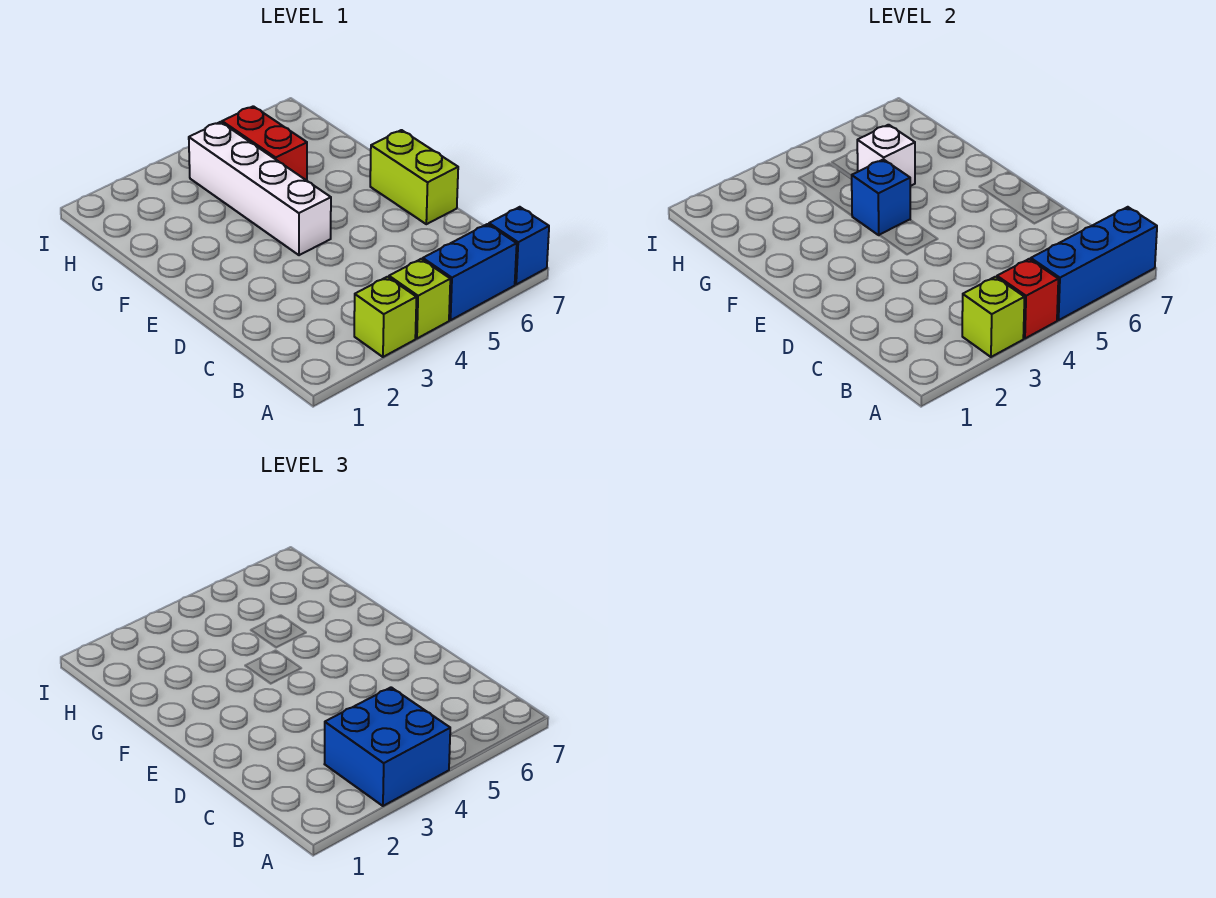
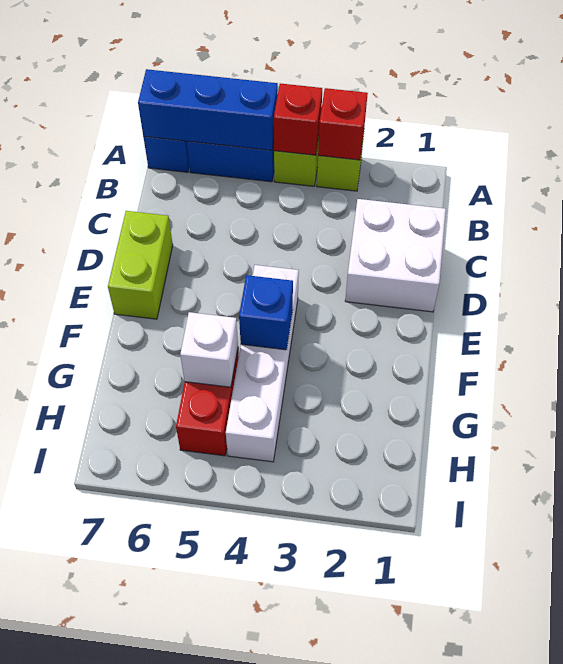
lime brick A3 level 2 -> red brick A3 level 2
blue brick A3:B4 level 3 -> none
none -> white brick C1:D2 level 1

